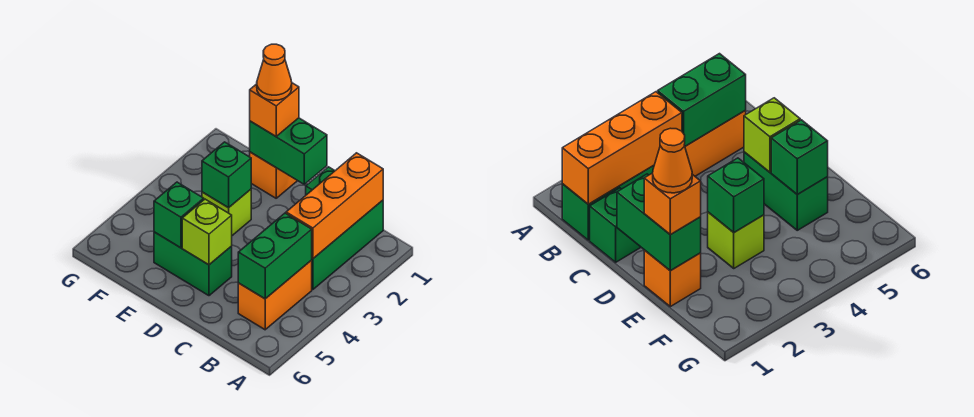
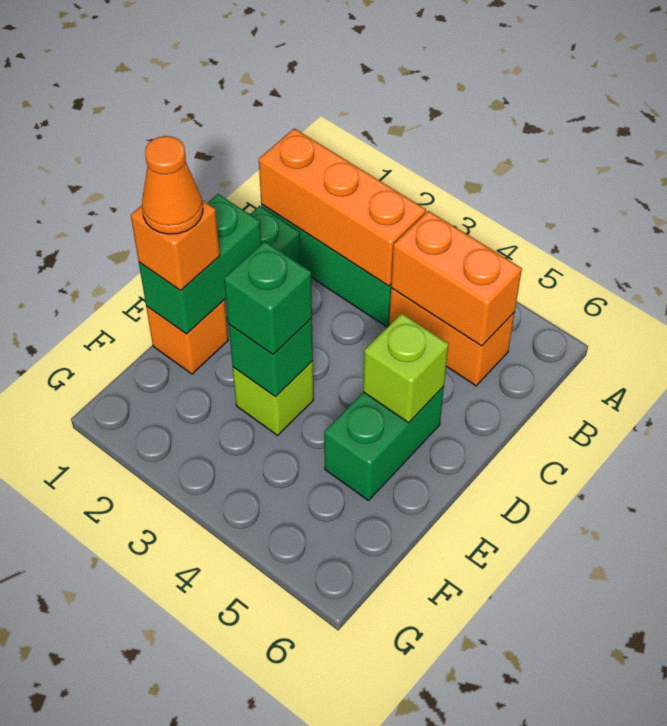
green brick B4:B5 level 2 -> orange brick B4:B5 level 2
green brick E5 level 2 -> green brick E3 level 3

